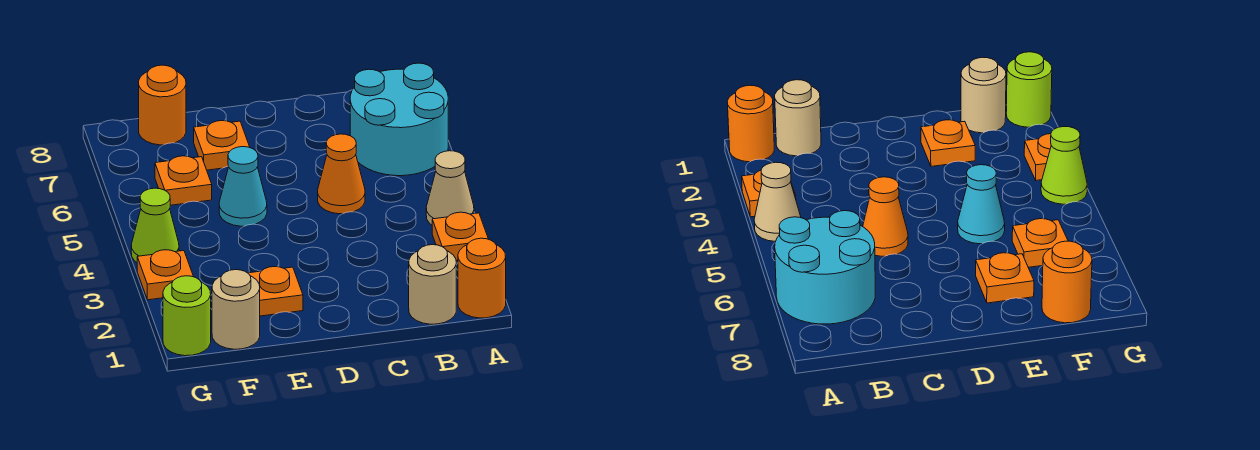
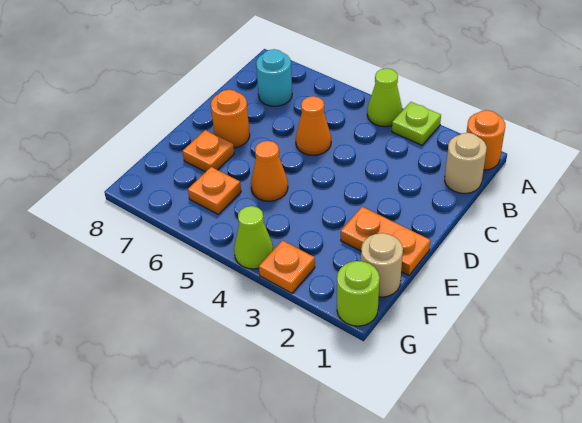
orange plate A3 level 1 -> lime plate A3 level 1
tan cone A4 level 1 -> lime cone A4 level 1
cyan round brick A6:B7 level 1 -> cyan round brick B7 level 1
orange plate E2 level 1 -> orange plate E1:E2 level 1
cyan cone E5 level 1 -> orange cone E5 level 1
orange round brick F8 level 1 -> orange round brick D7 level 1

